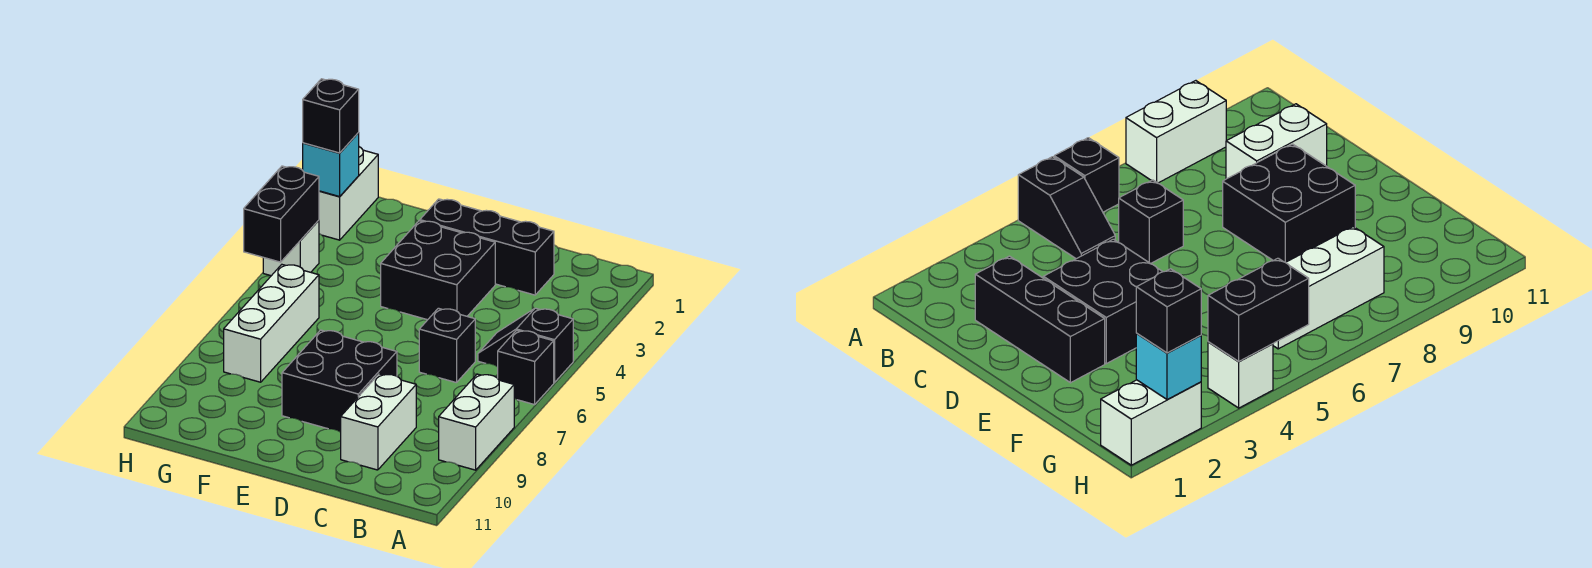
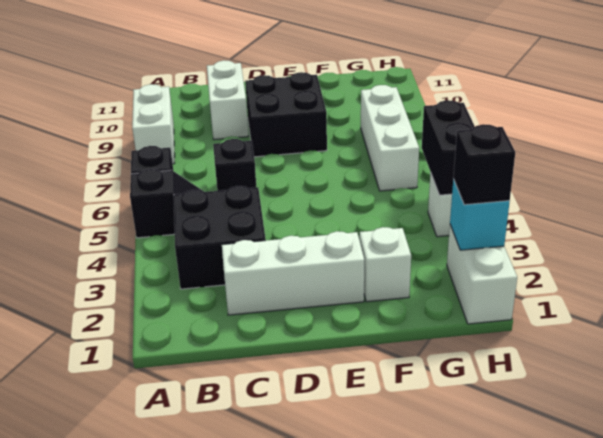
black brick C2:E2 level 1 -> white brick C2:E2 level 1
black brick D3:E4 level 1 -> black brick B3:C4 level 1
none -> white brick F2 level 1

